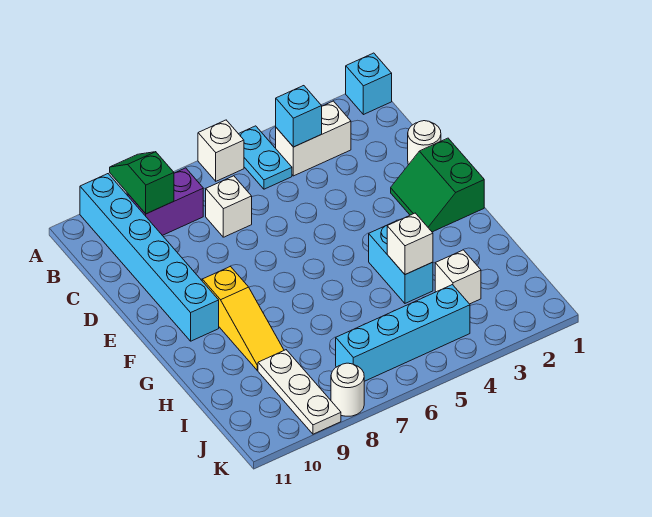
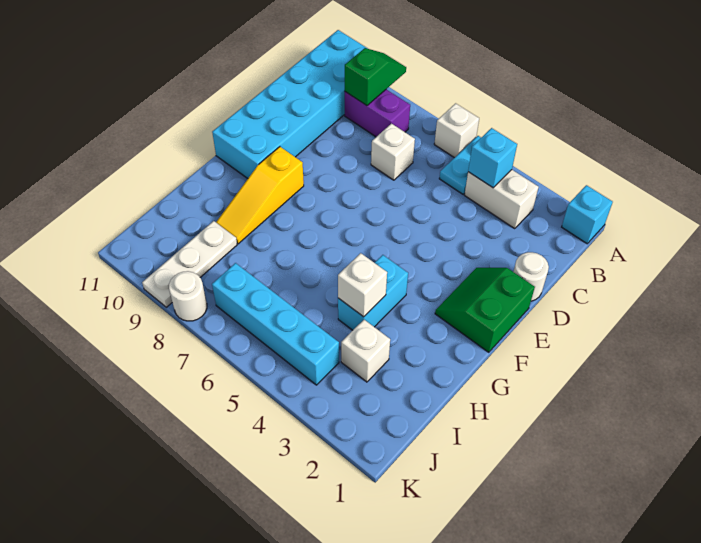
cyan brick A10:F10 level 1 -> cyan brick A10:F11 level 1

